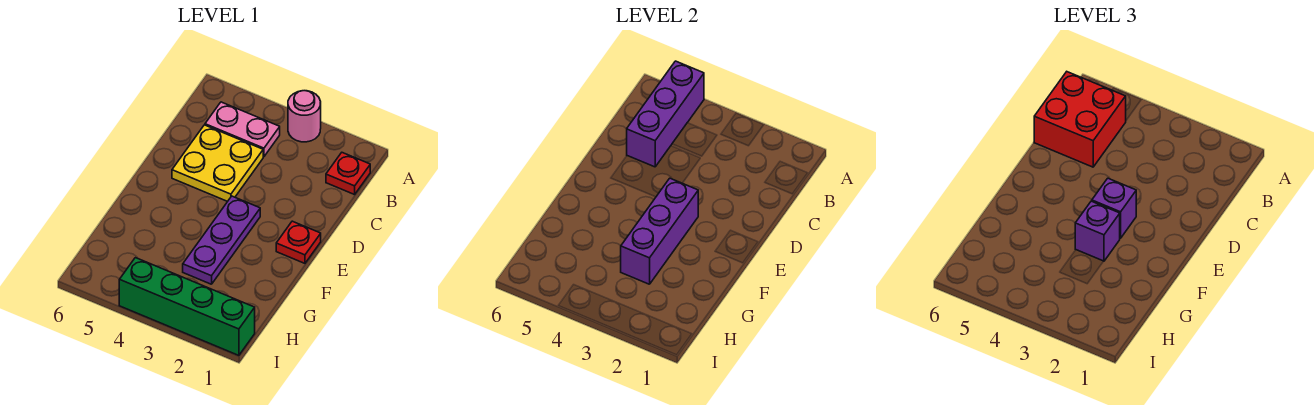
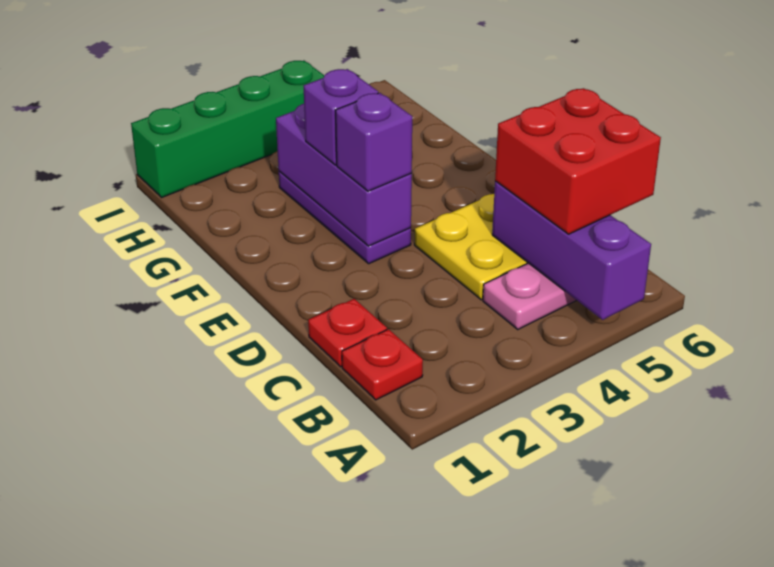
pink round brick A3 level 1 -> none
red plate E1 level 1 -> red plate C1 level 1

